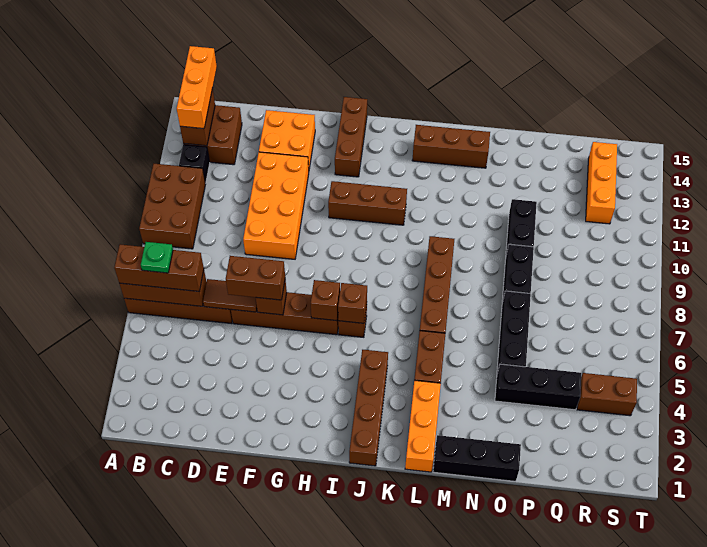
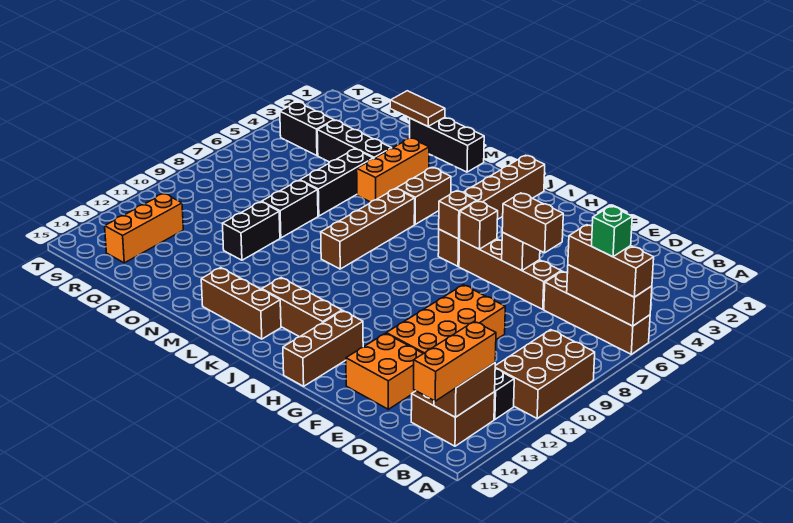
green plate B6 level 4 -> green brick B6 level 4
brown tile D6:E6 level 2 -> brown tile O1:P1 level 2
brown brick H11:J11 level 1 -> brown brick I13:K13 level 1
orange brick L1:L3 level 1 -> orange brick N3:N5 level 1
brown brick R4:S4 level 1 -> black brick R4:S4 level 1

